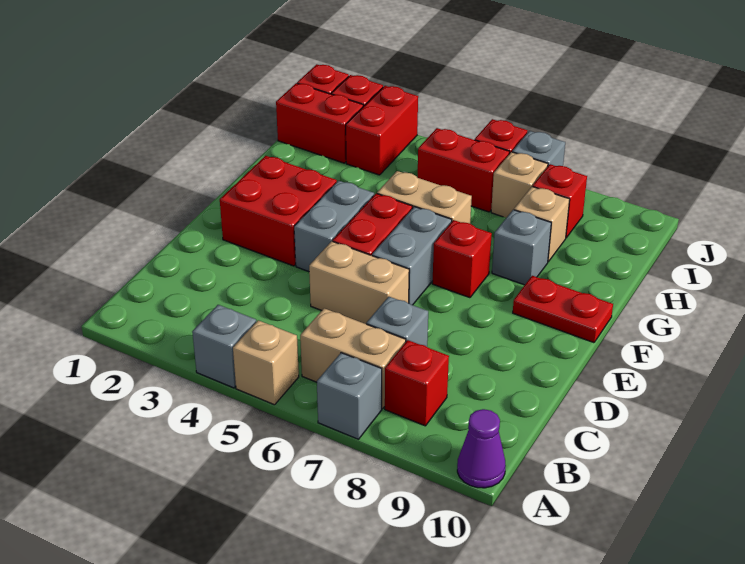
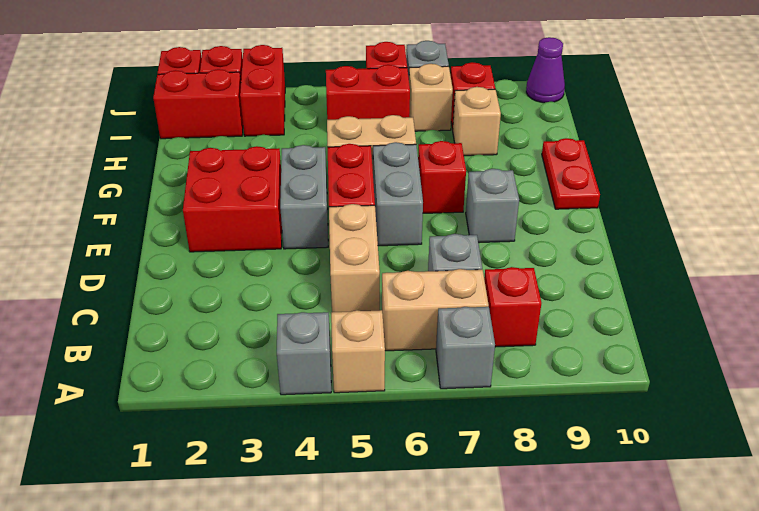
purple cone A10 level 1 -> purple cone J10 level 1
tan brick D5:D6 level 1 -> tan brick C5:D5 level 1
red plate F9:F10 level 1 -> red plate F10:G10 level 1
grey brick G8 level 1 -> grey brick E8 level 1

